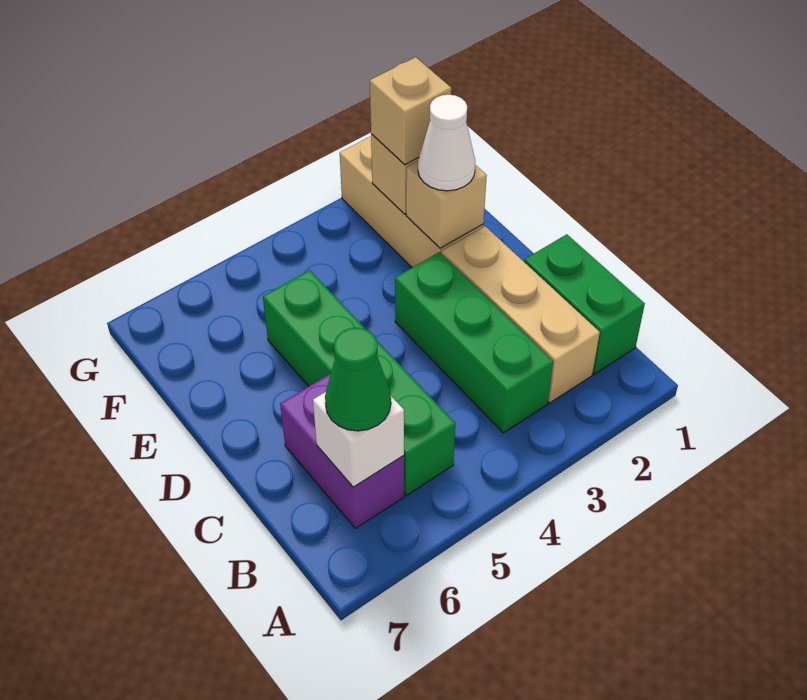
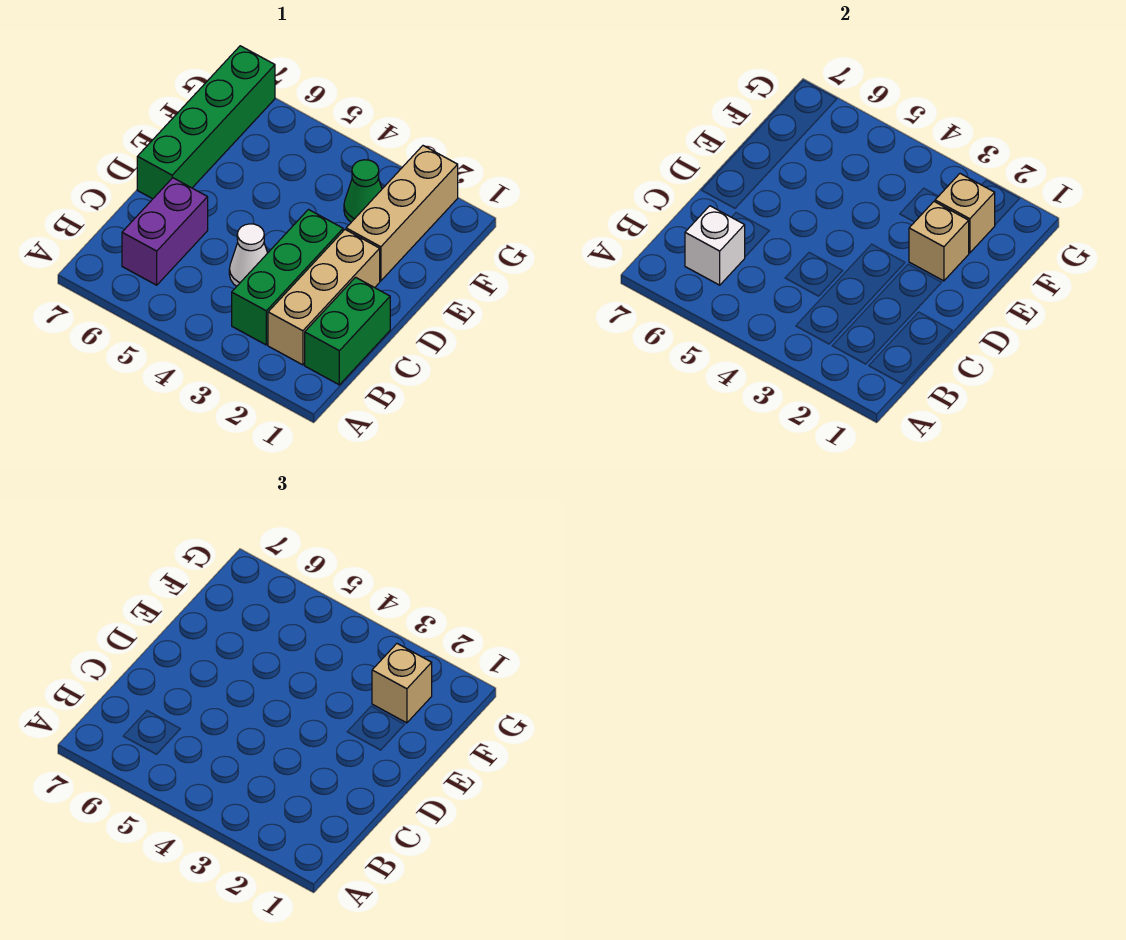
green brick B5:E5 level 1 -> green brick D7:G7 level 1
green cone B6 level 3 -> green cone F3 level 1
white cone E2 level 3 -> white cone C4 level 1

